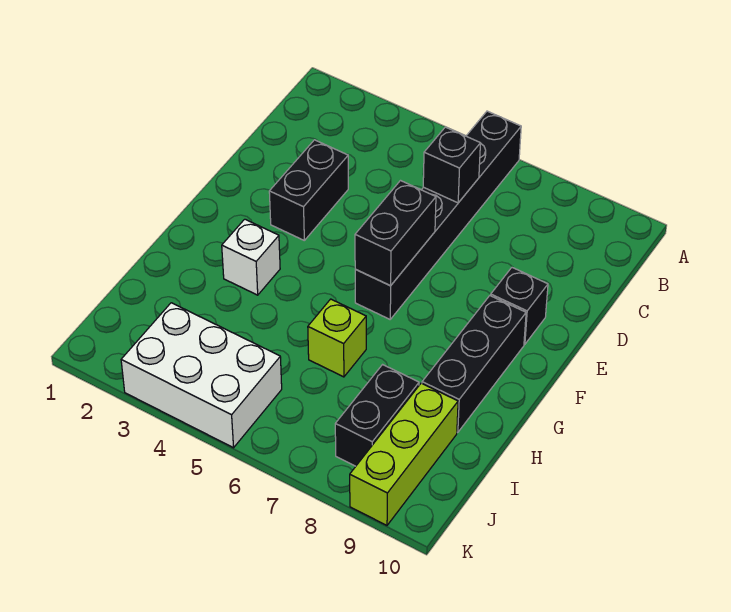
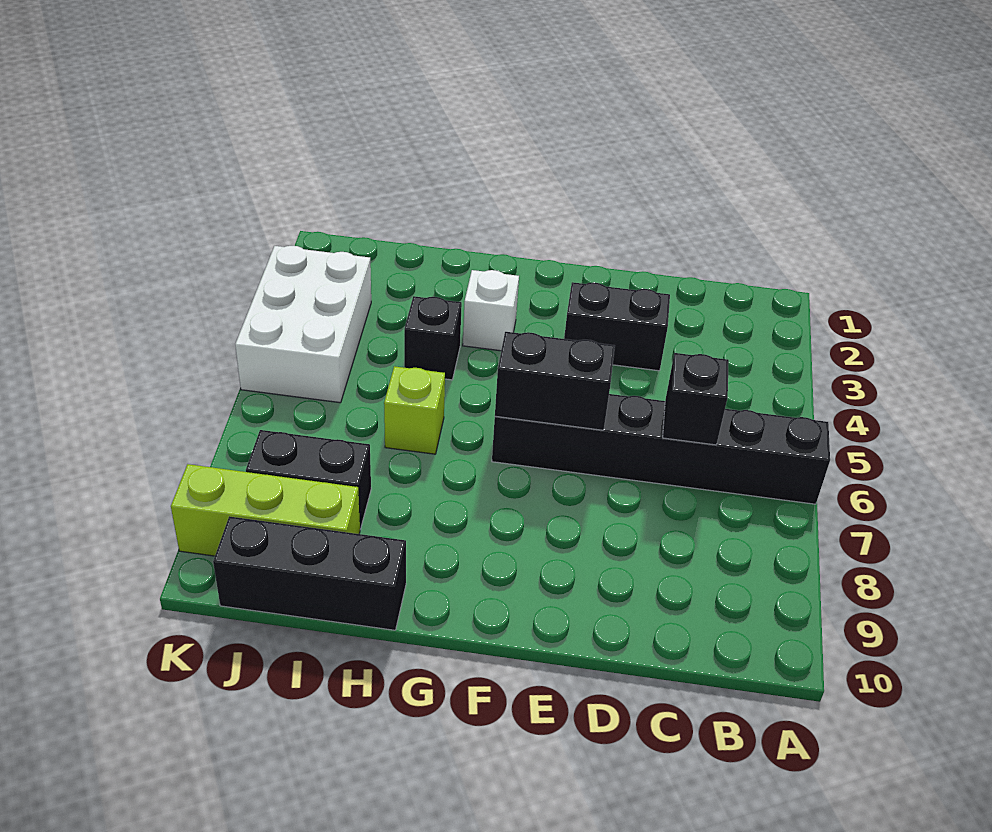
black brick E9 level 1 -> black brick H4 level 1
black brick F9:H9 level 1 -> black brick H10:J10 level 1

